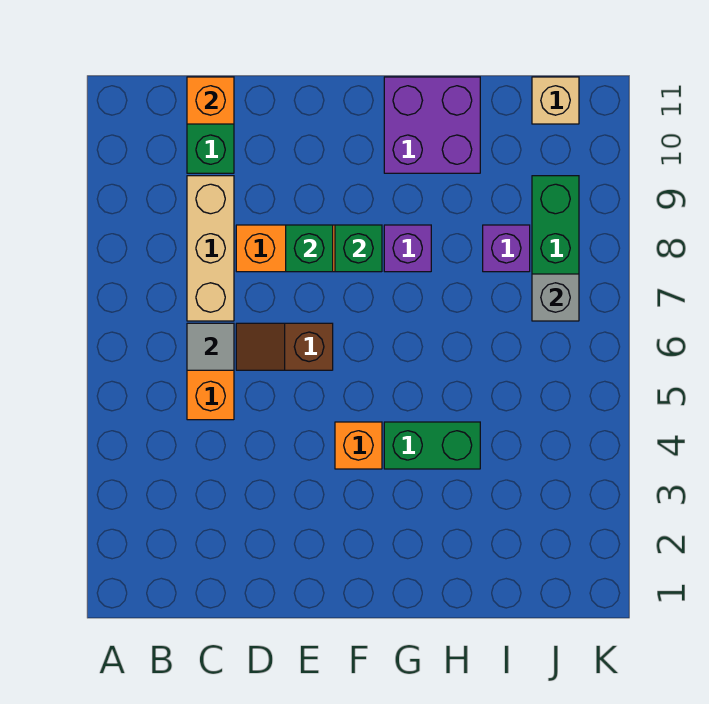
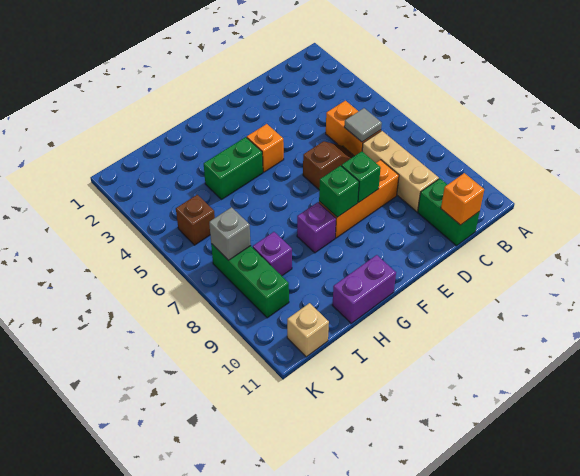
purple brick G10:H11 level 1 -> purple brick G11:H11 level 1
none -> brown brick J5 level 1

